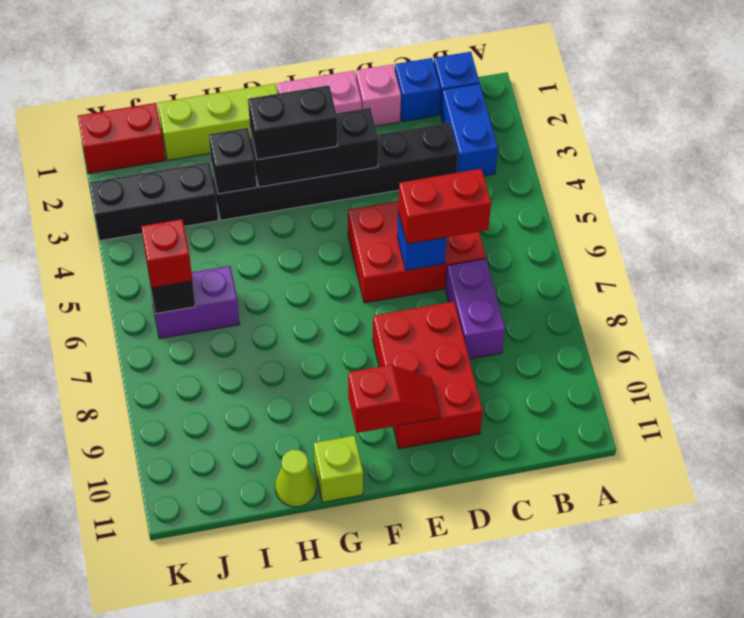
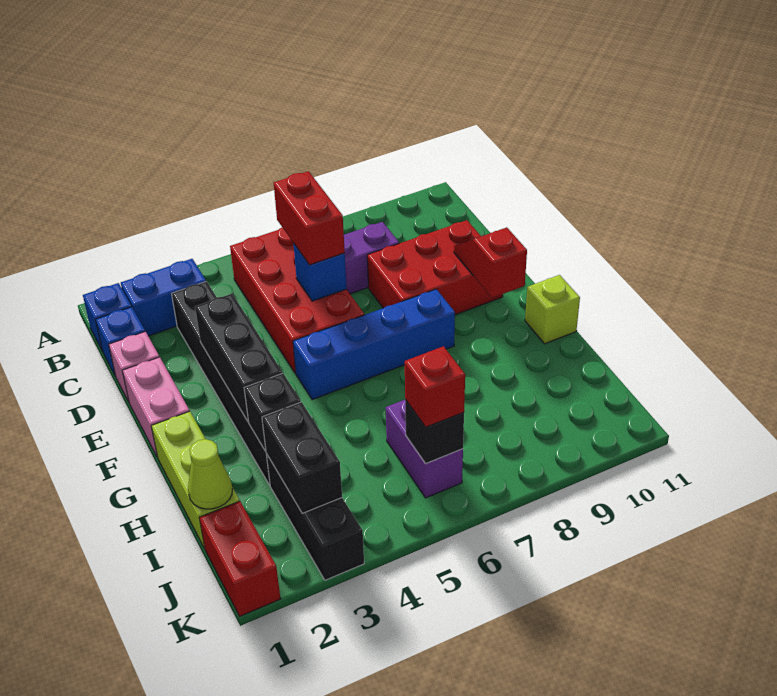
red brick C5:E6 level 1 -> red brick B5:E6 level 1
black brick F3:G3 level 3 -> black brick I3:J3 level 2
none -> blue brick F5:F8 level 1
lime cone H11 level 1 -> lime cone I1 level 2

